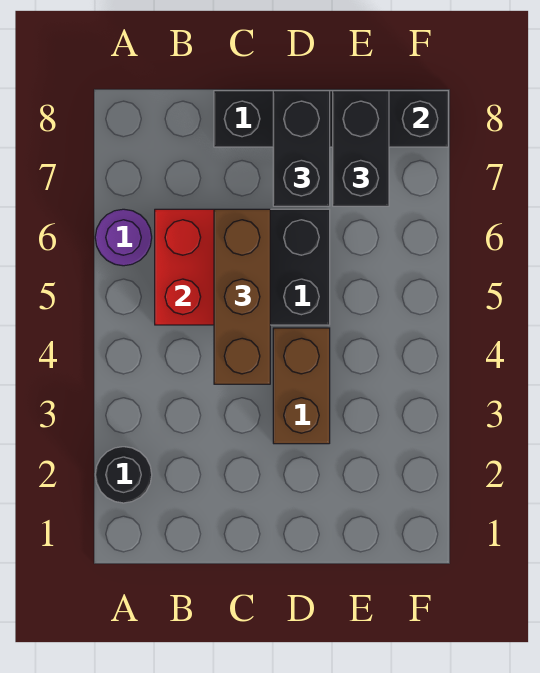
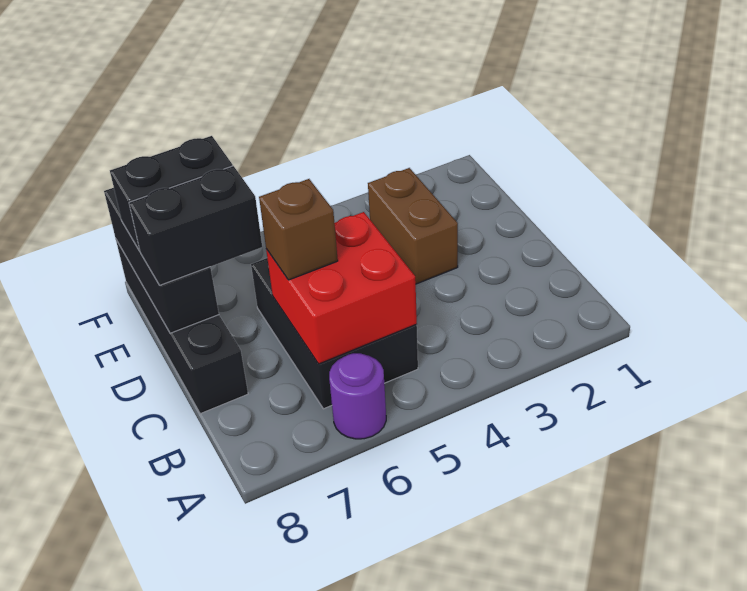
black round brick A2 level 1 -> none
brown brick C4:C6 level 3 -> brown brick C6 level 3
brown brick D3:D4 level 1 -> brown brick D3:E3 level 1

